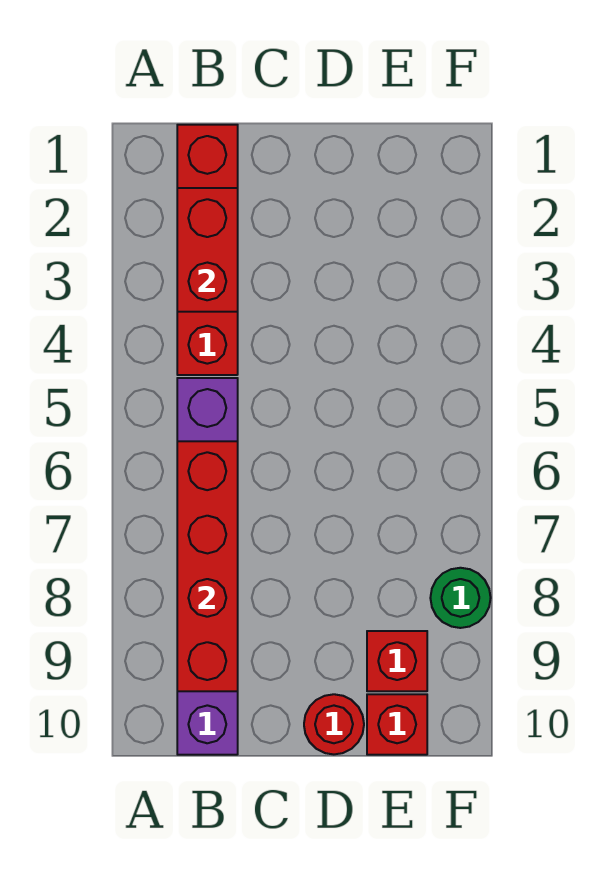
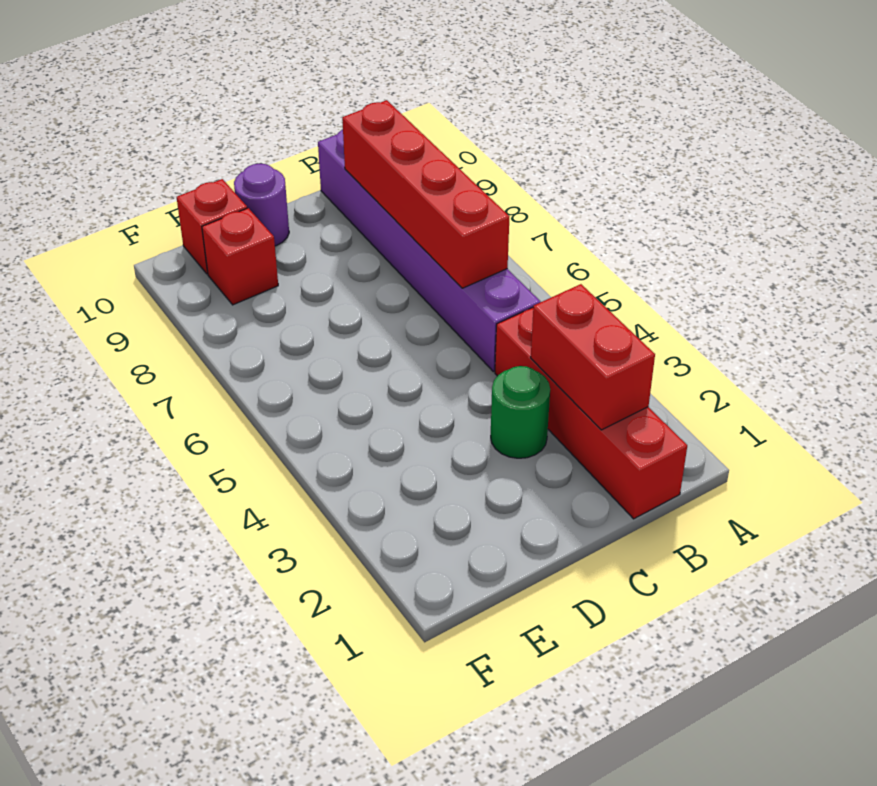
red round brick D10 level 1 -> purple round brick D10 level 1
green round brick F8 level 1 -> green round brick C3 level 1

